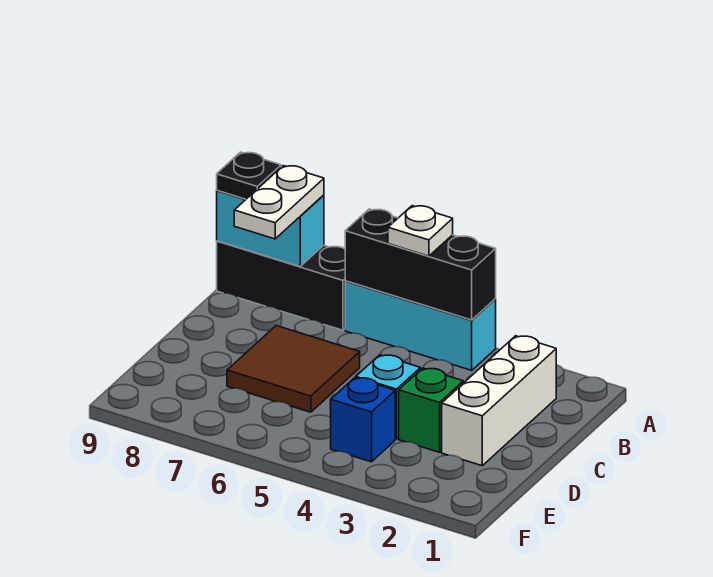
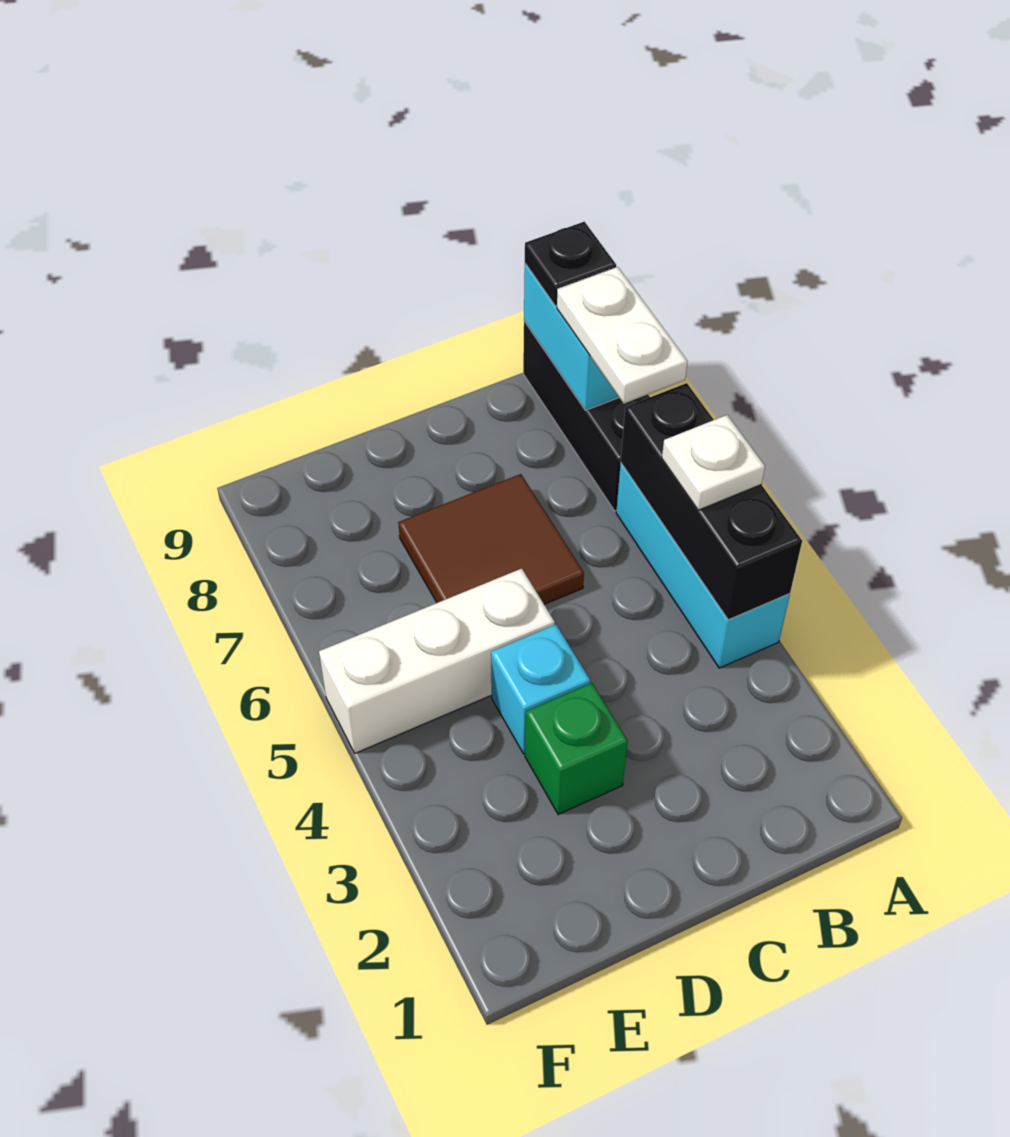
white plate A8:B8 level 3 -> white plate A7:A8 level 3
white brick B2:D2 level 1 -> white brick D5:F5 level 1
blue brick E4 level 1 -> none

